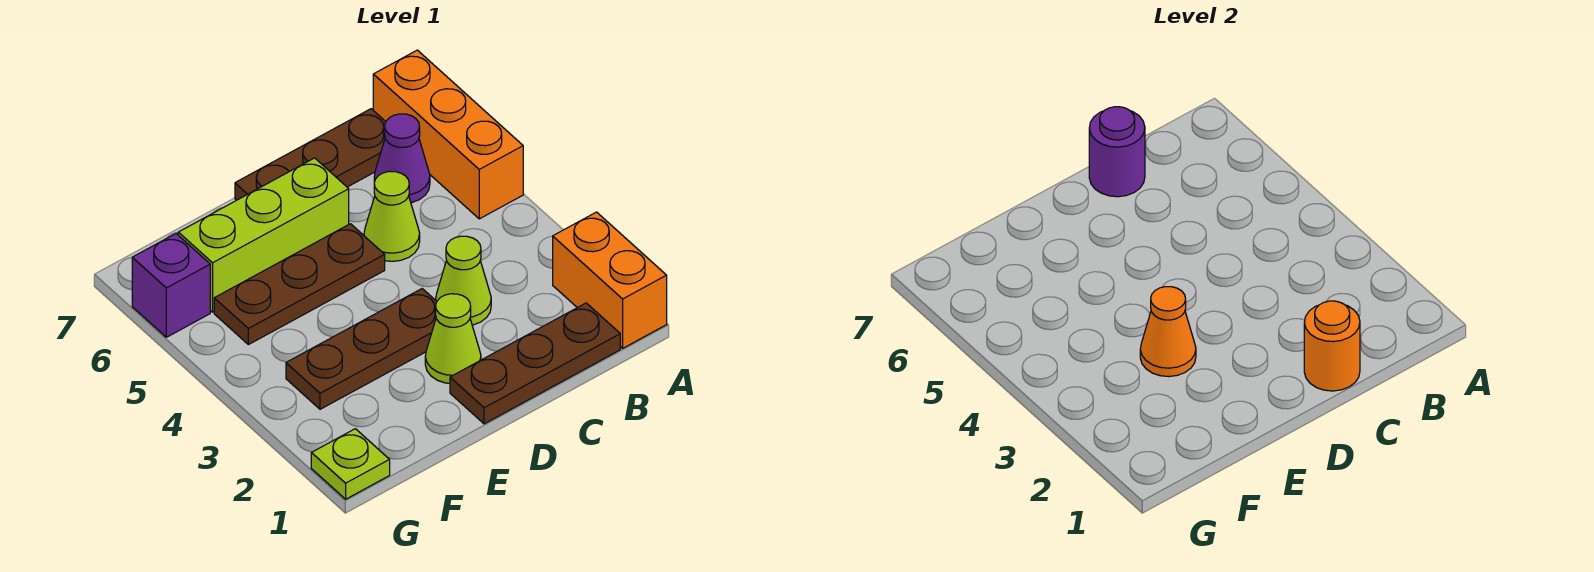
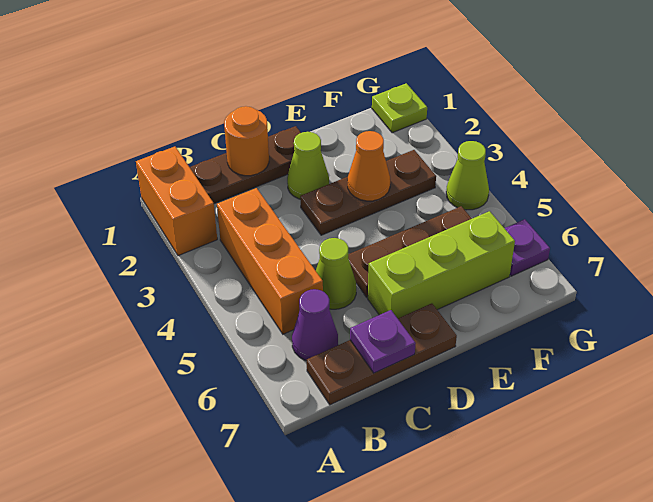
orange brick A5:A7 level 1 -> orange brick B3:B5 level 1
lime cone C3 level 1 -> lime cone G4 level 1
purple round brick C7 level 2 -> purple plate C7 level 2
purple brick G6 level 1 -> purple plate G6 level 1

